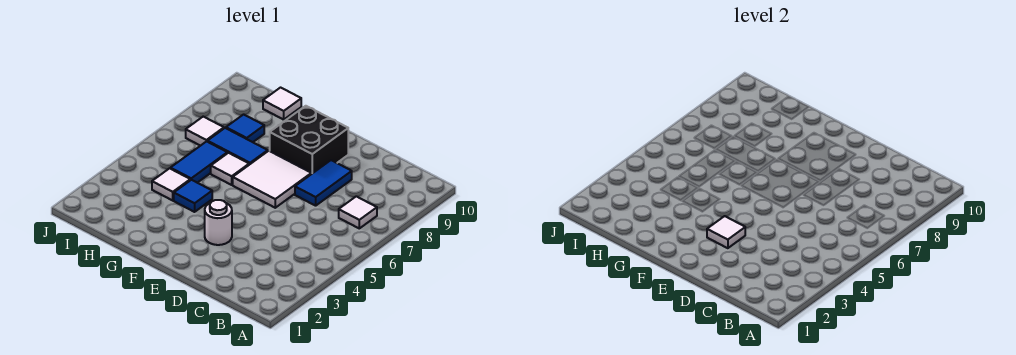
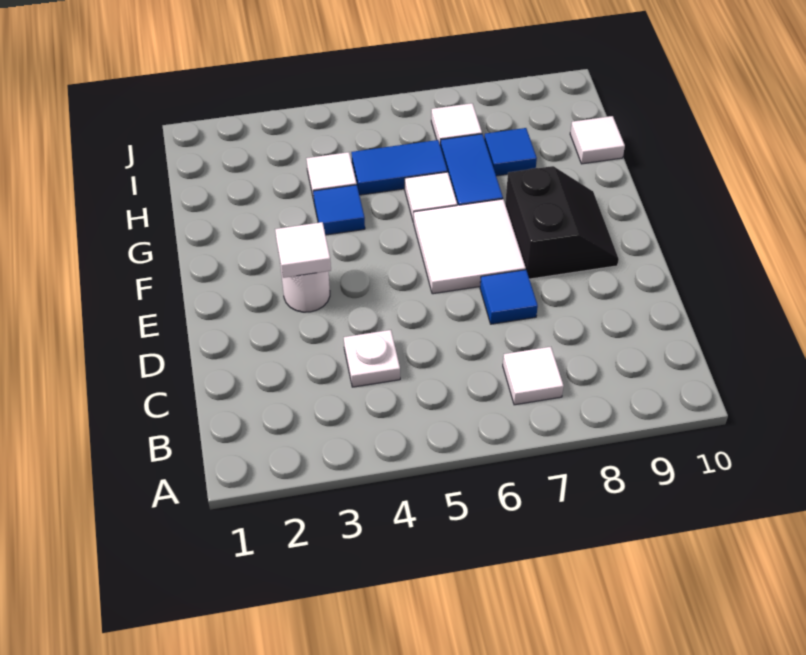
none -> white plate C4 level 1
blue tile D7:D8 level 1 -> blue tile D7 level 1
black brick E8:F9 level 1 -> black slope E8:F9 level 1 top 8

